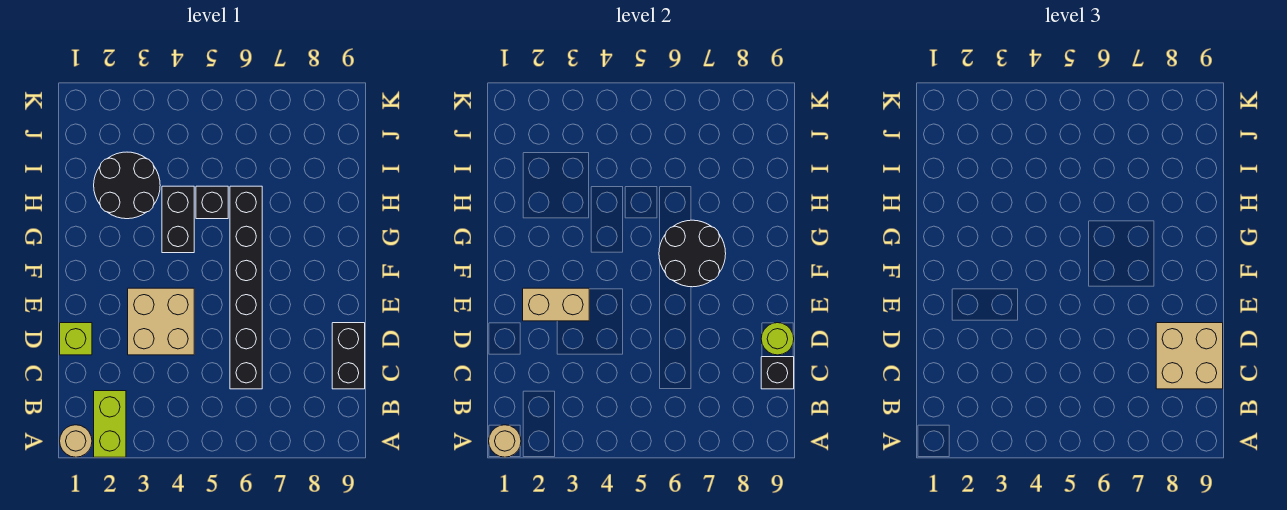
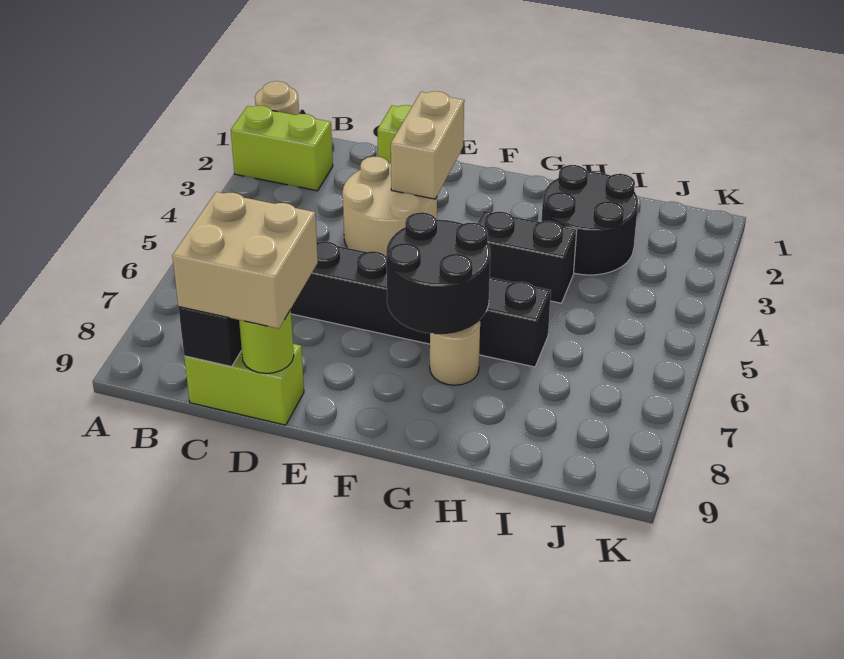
tan round brick A1 level 2 -> tan round brick G7 level 1
black brick C9:D9 level 1 -> lime brick C9:D9 level 1
tan brick D3:E4 level 1 -> tan round brick D3:E4 level 1
black brick H5 level 1 -> none

